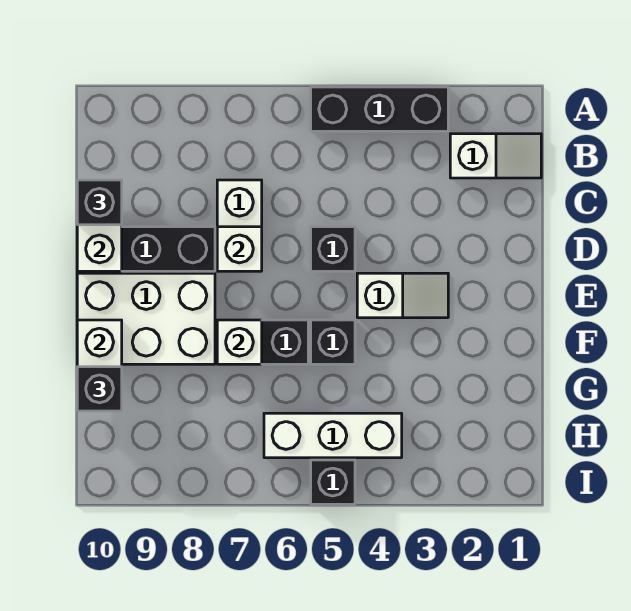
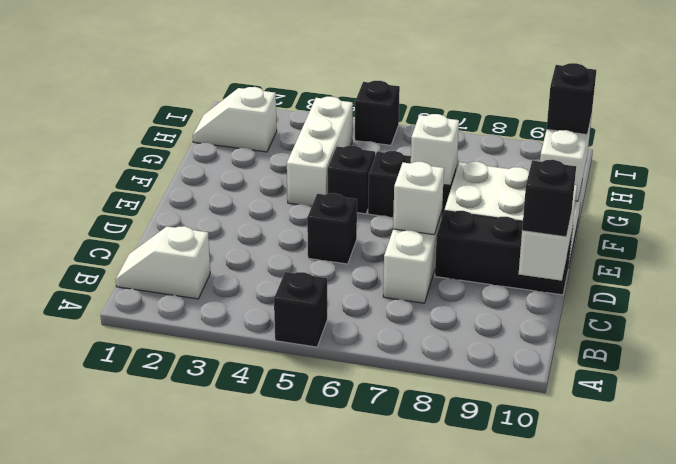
black brick A3:A5 level 1 -> black brick A5 level 1
white slope E3:E4 level 1 top 4 -> white slope H1:H2 level 1 top 2
white brick H4:H6 level 1 -> white brick F4:H4 level 1

